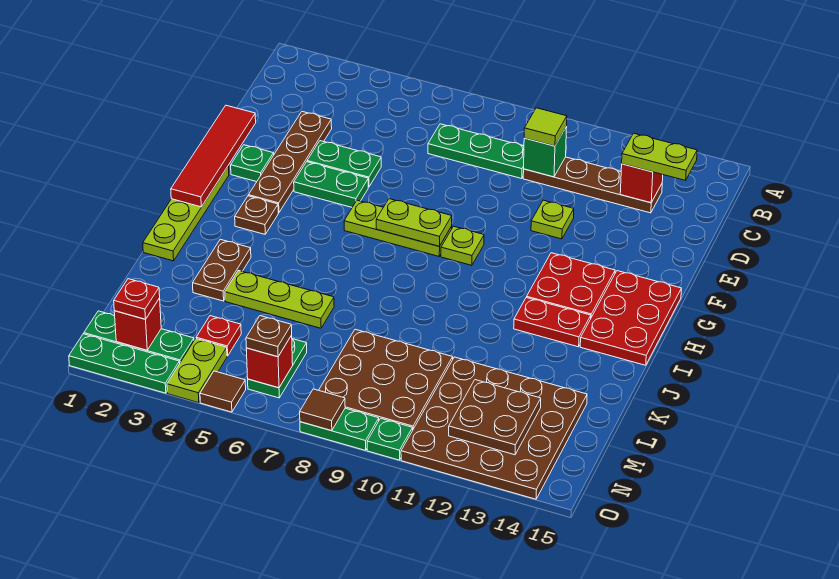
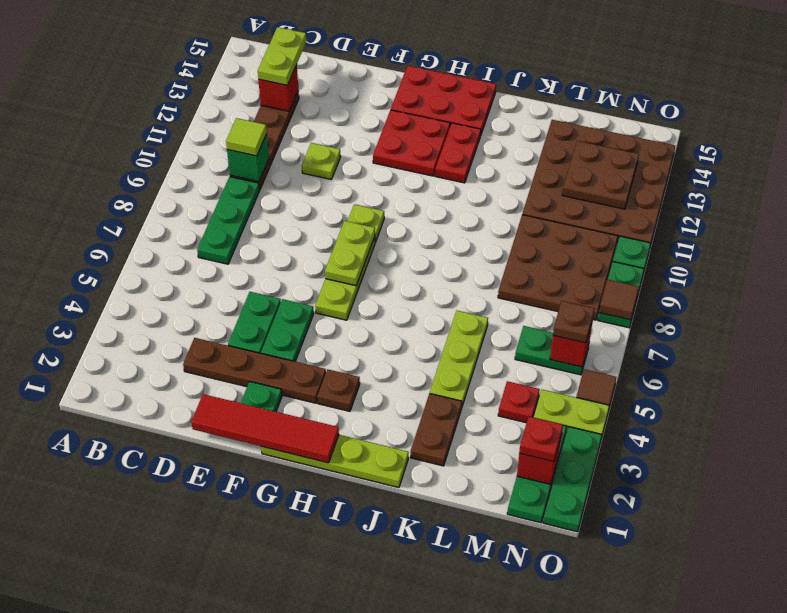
brown plate J3:K3 level 1 -> brown plate K2:K3 level 1

